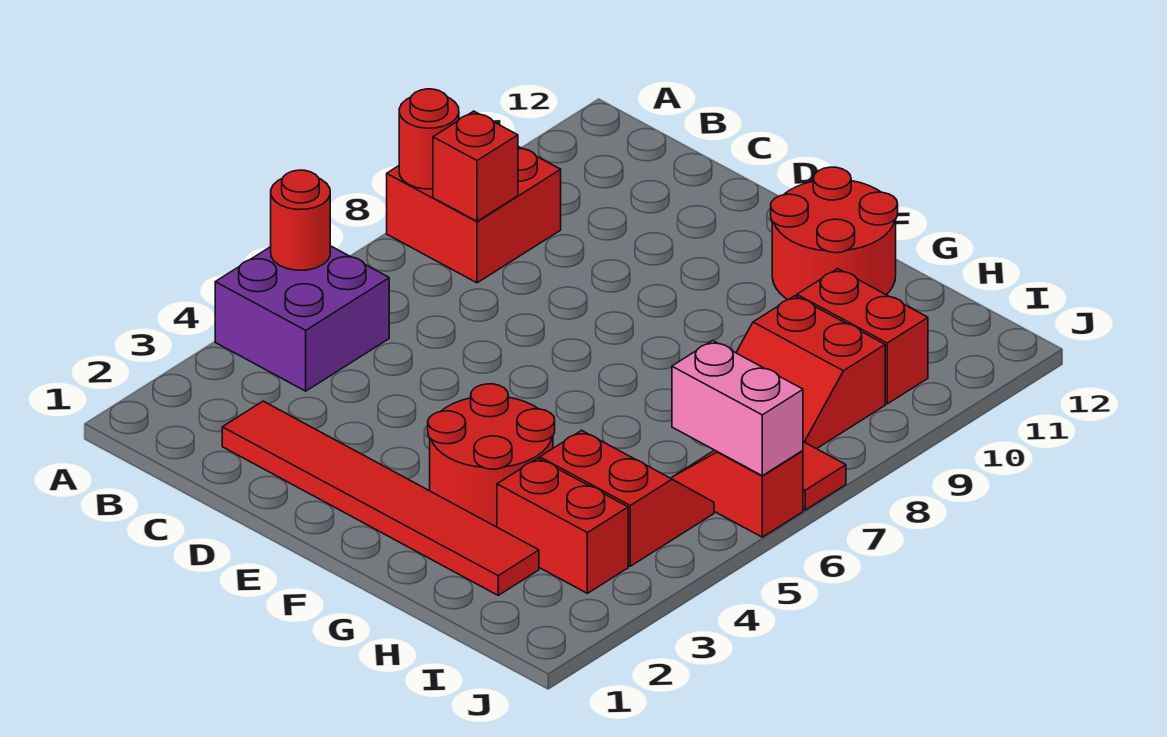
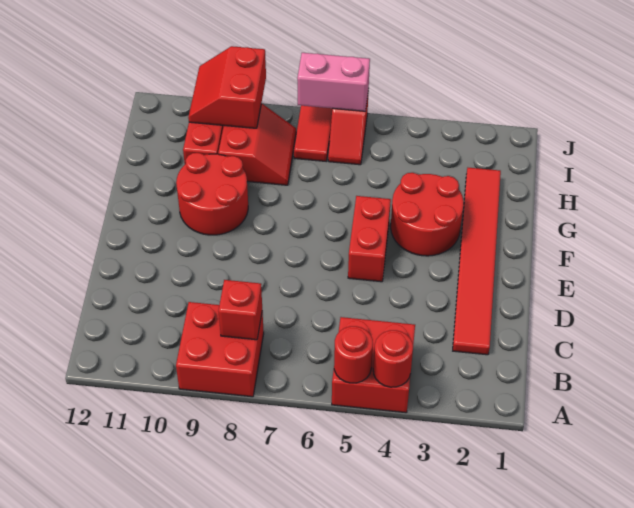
purple brick A4:B5 level 1 -> red brick A4:B5 level 1
red round brick A8 level 2 -> red round brick A4 level 2
red round brick F11:G12 level 1 -> red round brick F9:G10 level 1
red brick H3:I3 level 1 -> red brick E5:F5 level 1
red slope H4:I5 level 1 top 4 -> red slope I9:J10 level 2 top 9
pink brick I6:J6 level 2 -> pink brick J6:J7 level 2

